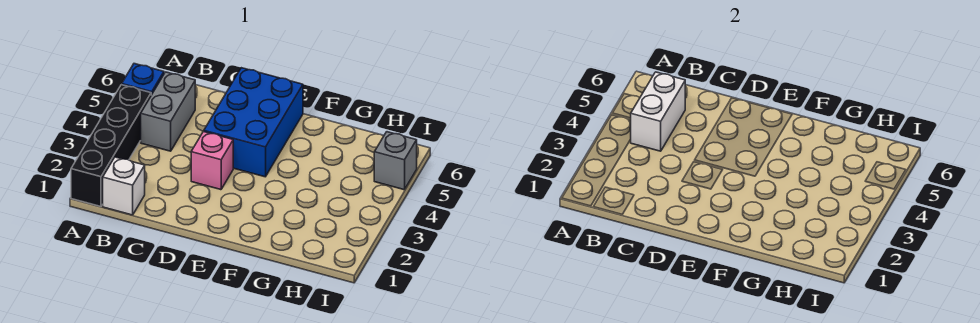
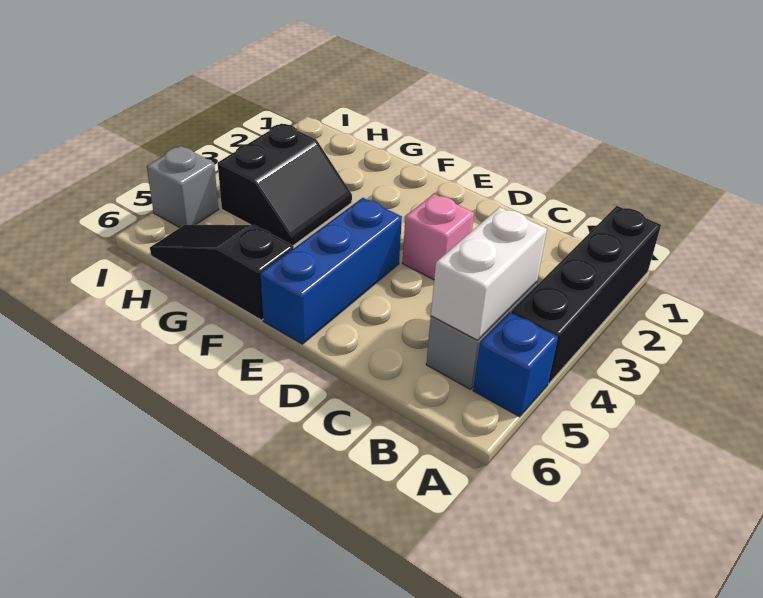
white brick B1 level 1 -> none
blue brick D4:E6 level 1 -> blue brick E4:E6 level 1
none -> black slope F6:H6 level 1 top F
none -> black slope G3:H4 level 1 top H

